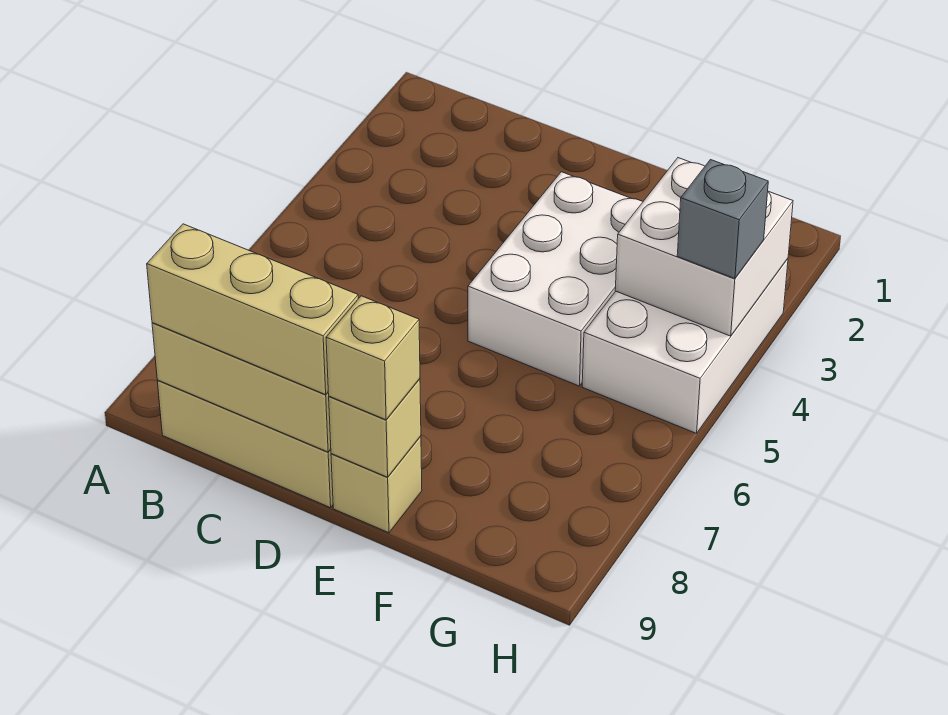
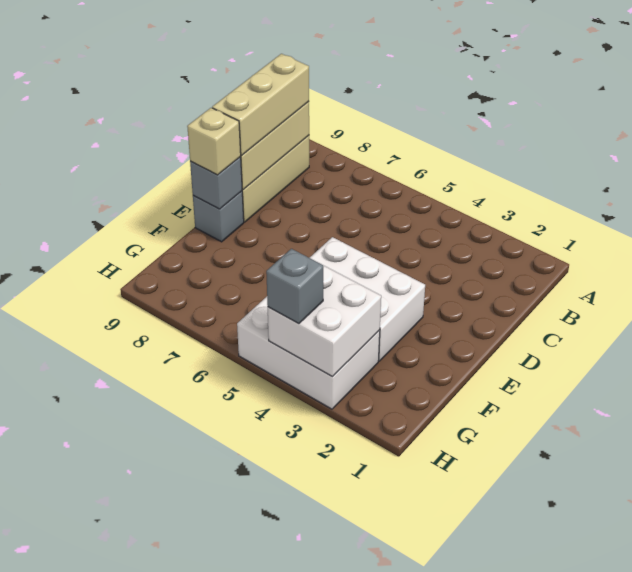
tan brick E9 level 1 -> grey brick E9 level 1
tan brick E9 level 2 -> grey brick E9 level 2

